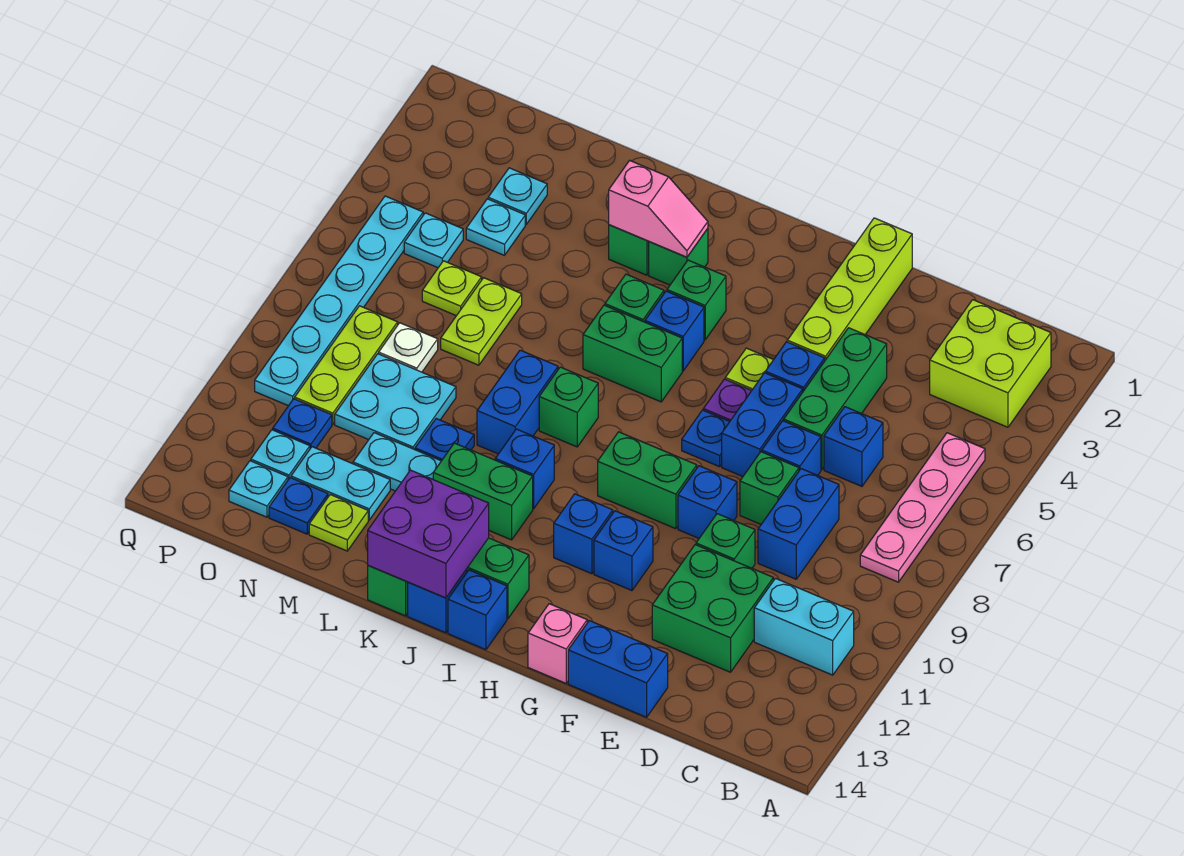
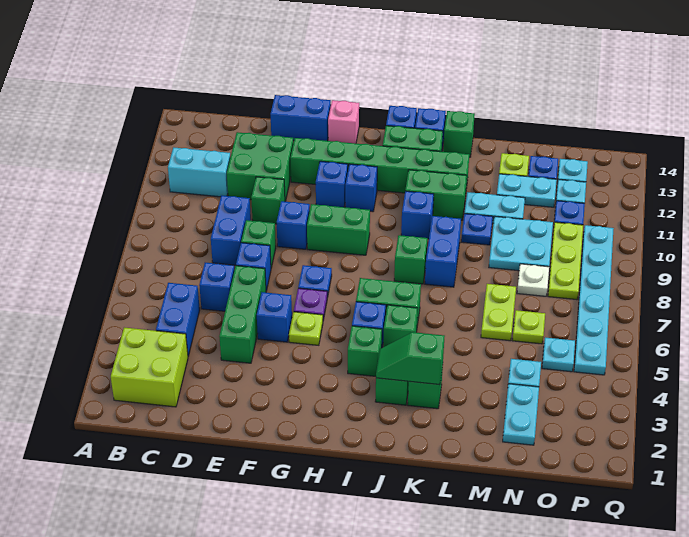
pink plate B5:B8 level 1 -> none
lime brick F1:F4 level 1 -> none
blue brick F6:F7 level 1 -> blue brick C4:C5 level 1
none -> green brick F12:K12 level 1
pink slope J3:K3 level 2 top K -> green slope J3:K3 level 2 top K
purple brick J13:K14 level 2 -> none
cyan plate N3 level 1 -> cyan plate N2:N3 level 1

